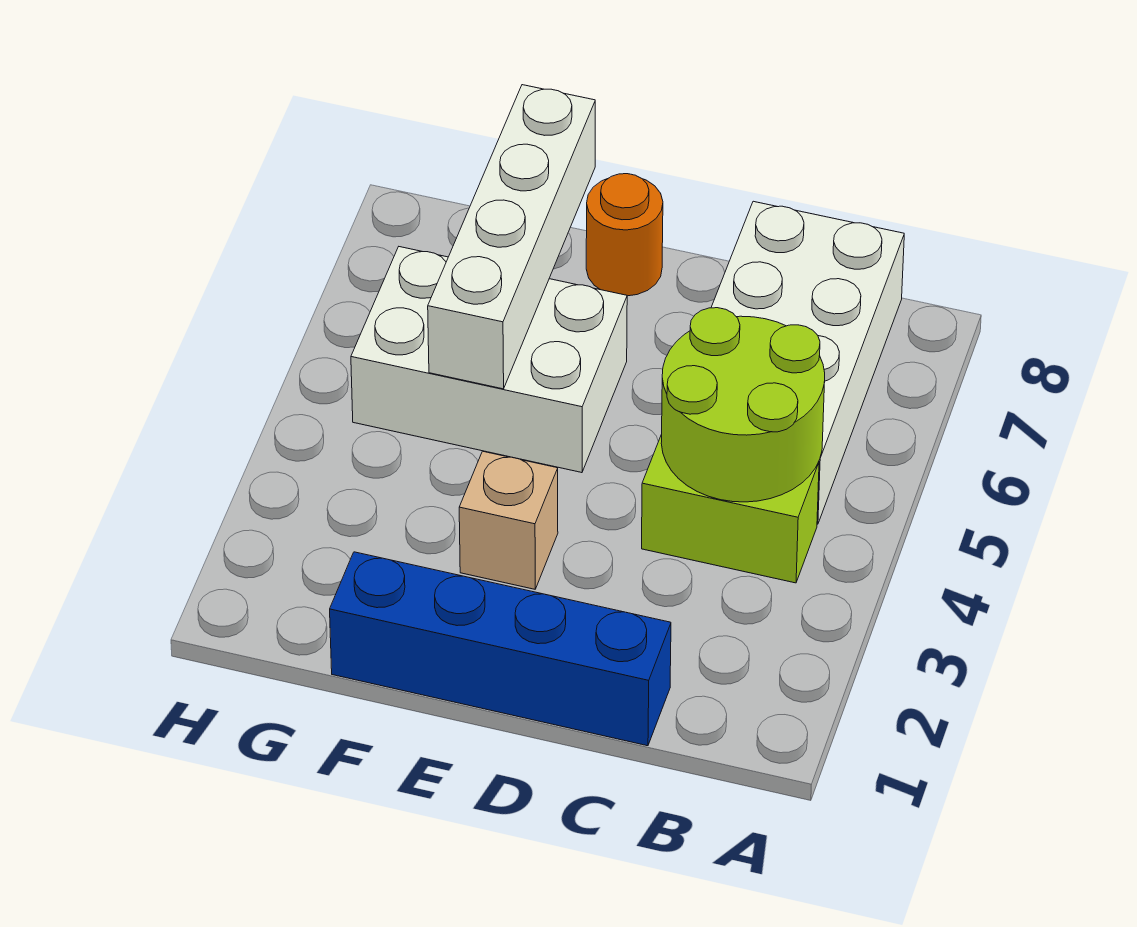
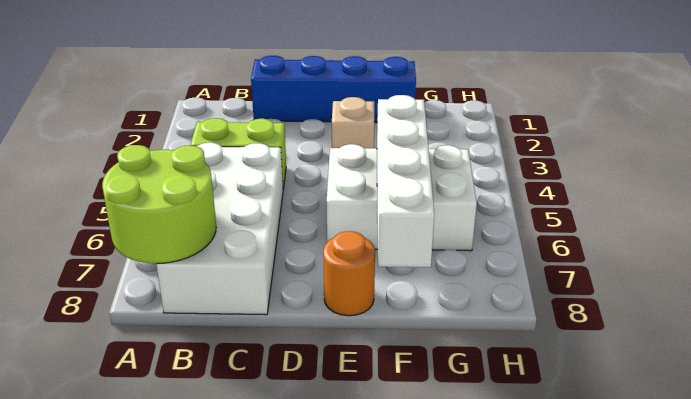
lime round brick B4:C5 level 2 -> lime round brick A7:B8 level 2

